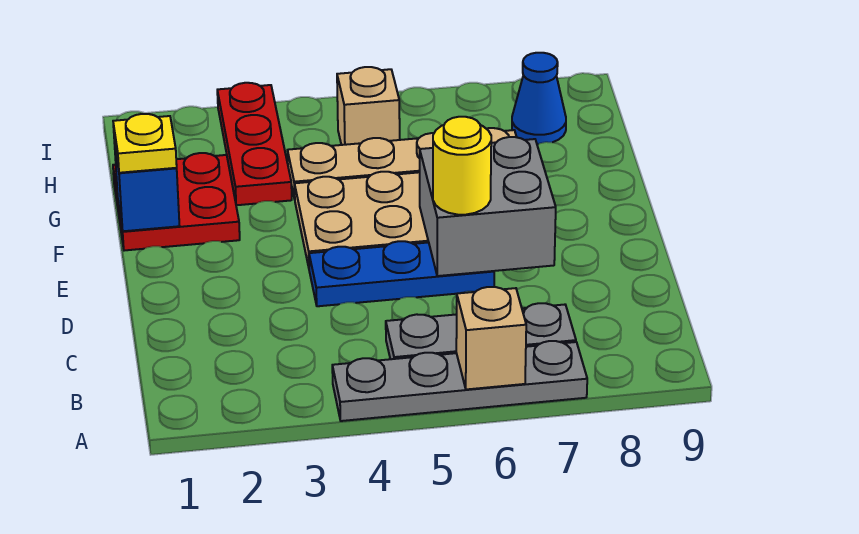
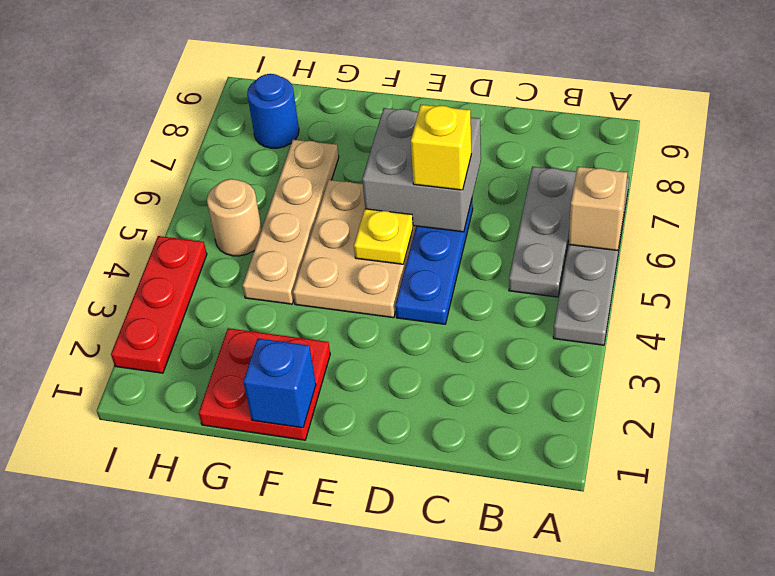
yellow round brick D6 level 3 -> yellow brick D6 level 3
yellow plate F1 level 3 -> yellow plate E5 level 2
red plate G3:I3 level 1 -> red plate I2:I4 level 1
tan brick H5 level 1 -> tan round brick H5 level 1
blue cone H8 level 1 -> blue round brick H8 level 1

